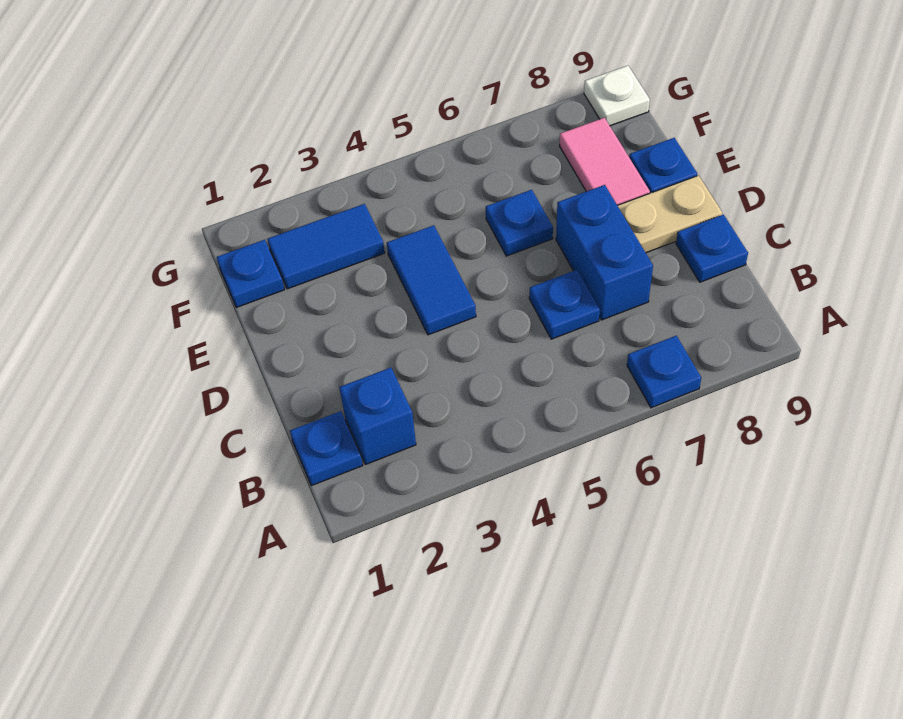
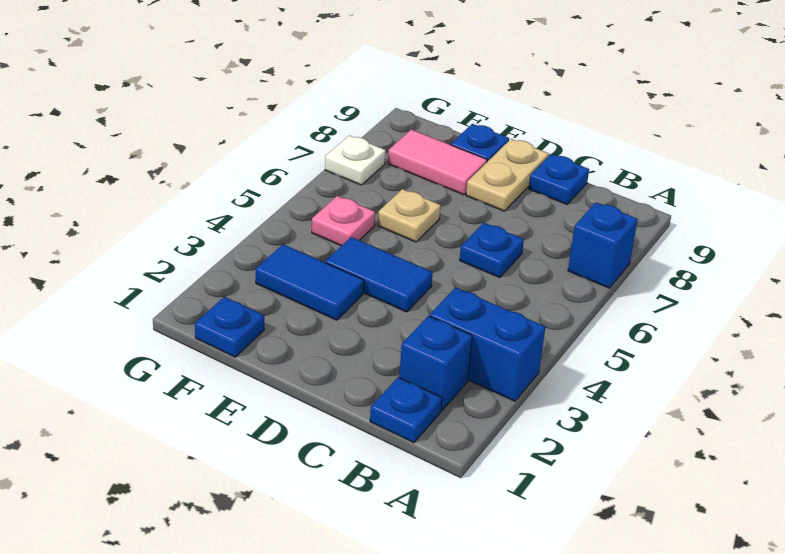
blue plate A7 level 1 -> blue brick A7 level 1
blue brick C7:D7 level 1 -> blue brick A3:B3 level 1
blue plate E6 level 1 -> tan plate E6 level 1
blue tile F2:F3 level 1 -> blue tile E3:F3 level 1
none -> pink plate F5 level 1
white plate G9 level 1 -> white plate G7 level 1

